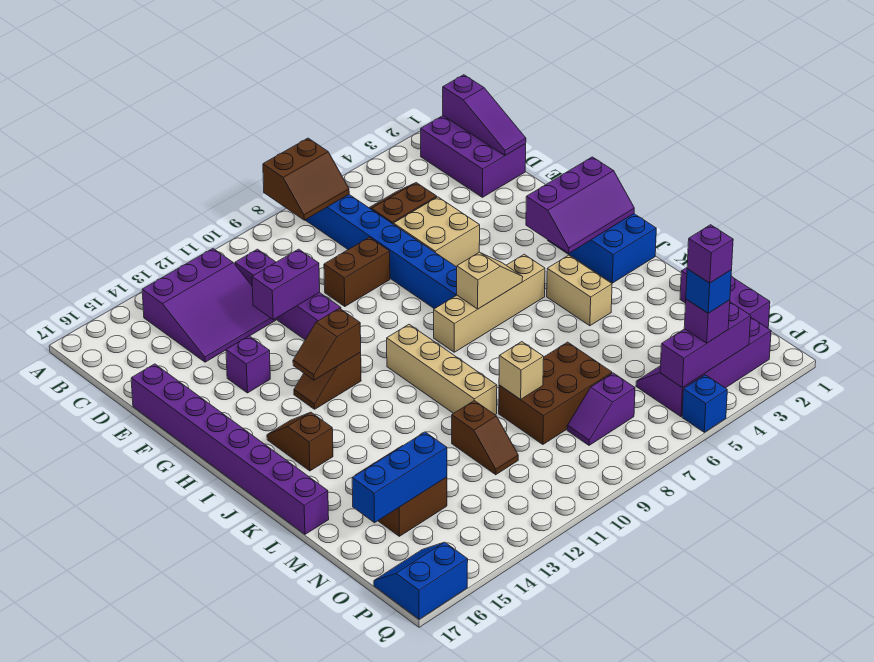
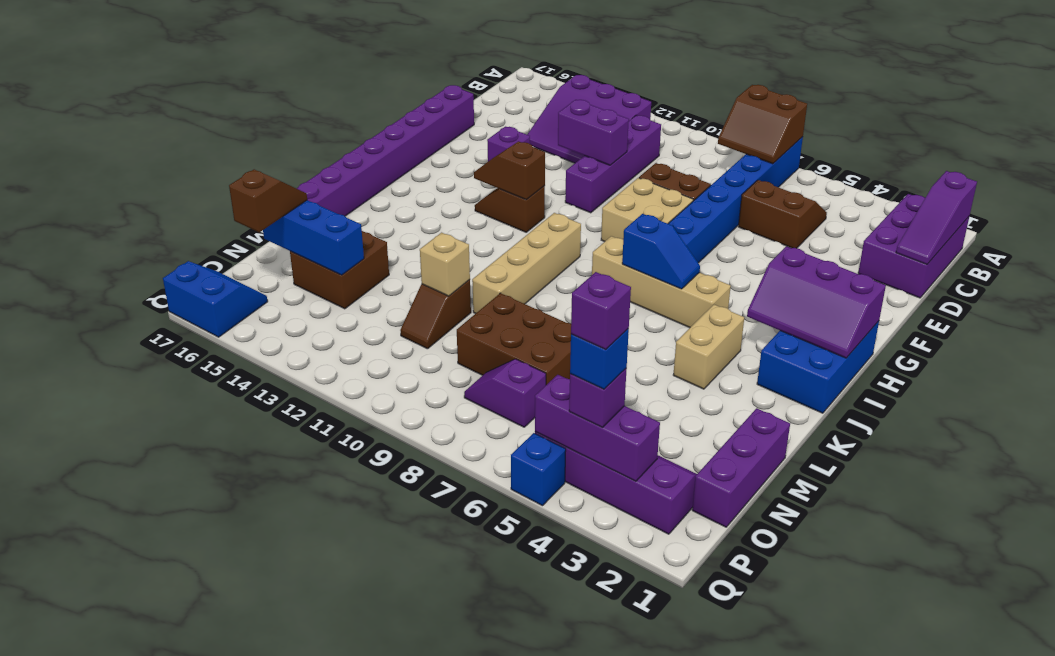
tan brick E5:F6 level 1 -> tan brick F8:G9 level 1
tan slope I6:I7 level 2 top 7 -> blue slope I6:I7 level 2 top 7
brown slope I15:J15 level 1 top J -> brown slope N16:O16 level 3 top O
tan brick M9 level 2 -> tan brick M11 level 2

